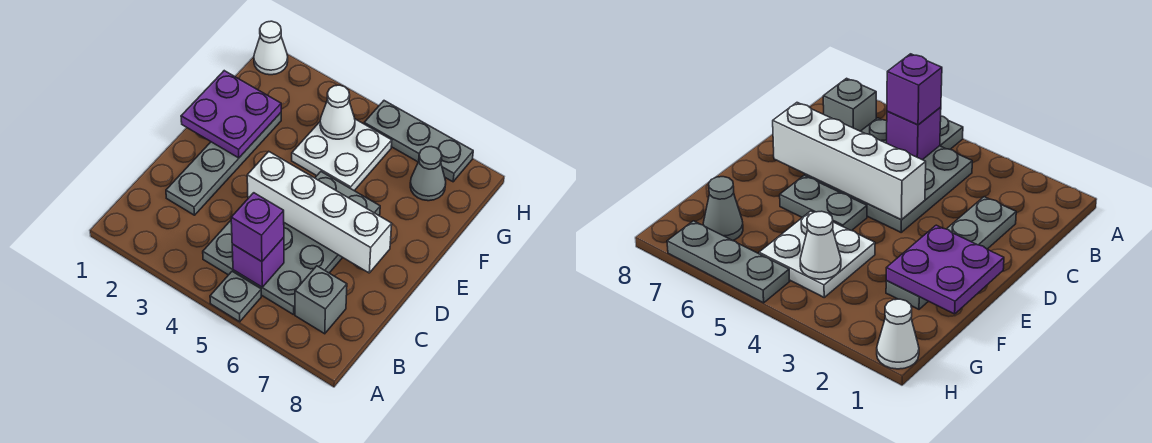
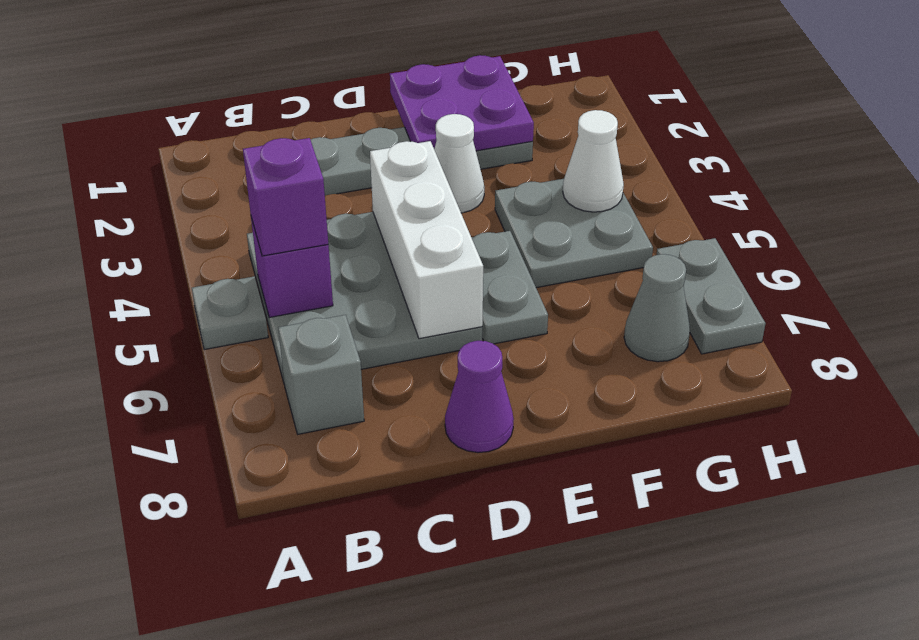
white brick D4:D7 level 2 -> white brick D4:D6 level 2
none -> purple cone D8 level 1
white plate F4:G5 level 1 -> grey plate F4:G5 level 1
white cone H1 level 1 -> white cone E3 level 1
grey plate H5:H7 level 1 -> grey plate H6:H7 level 1

